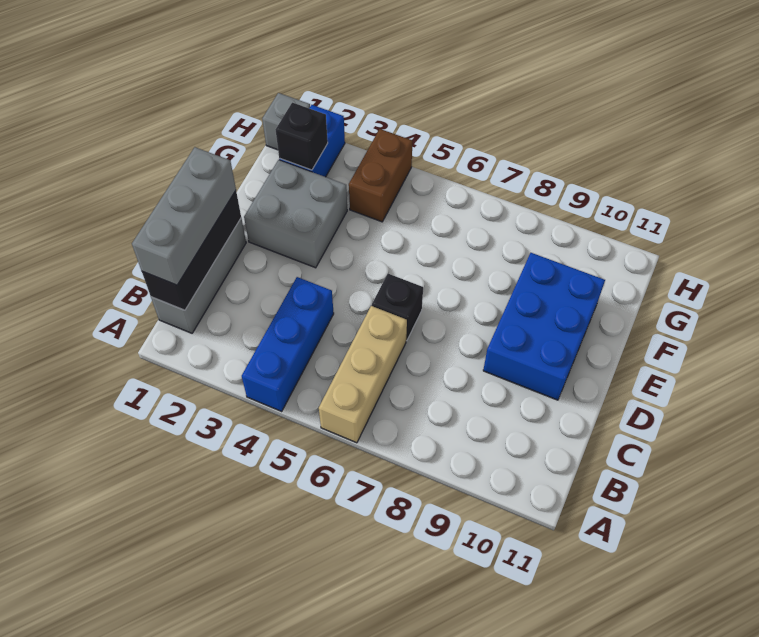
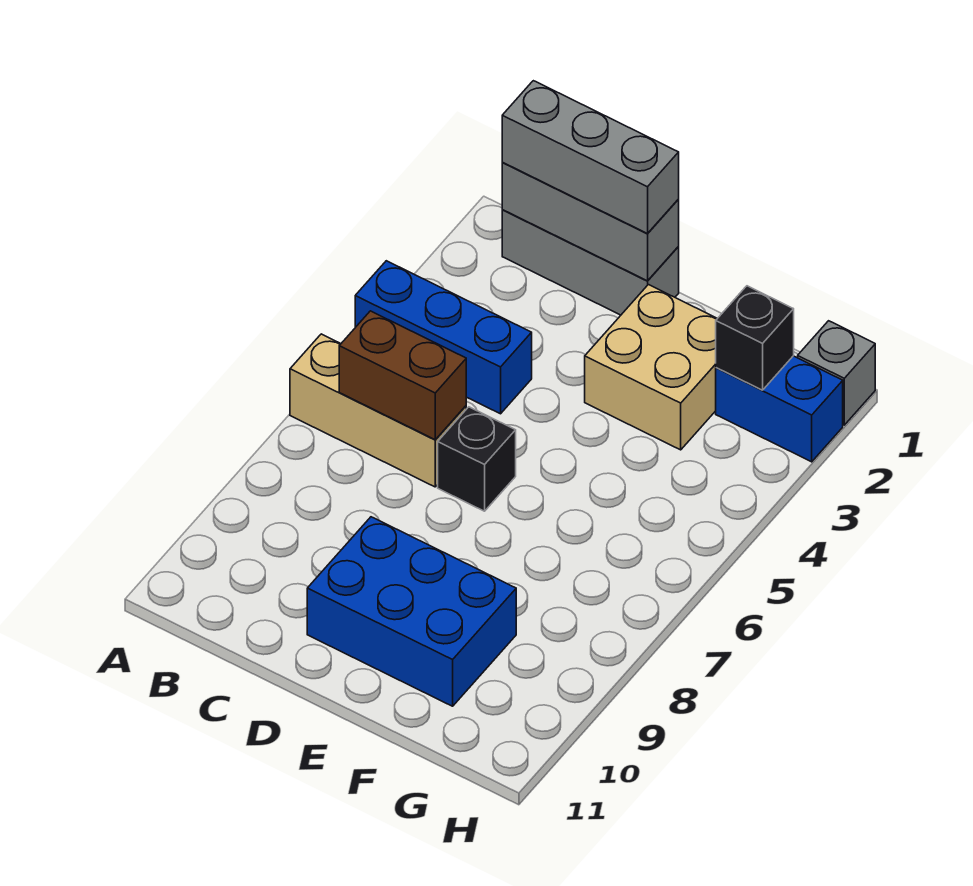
black brick B1:D1 level 2 -> grey brick B1:D1 level 2
grey brick E2:F3 level 1 -> tan brick E2:F3 level 1
brown brick G4:H4 level 1 -> brown brick B6:C6 level 2

